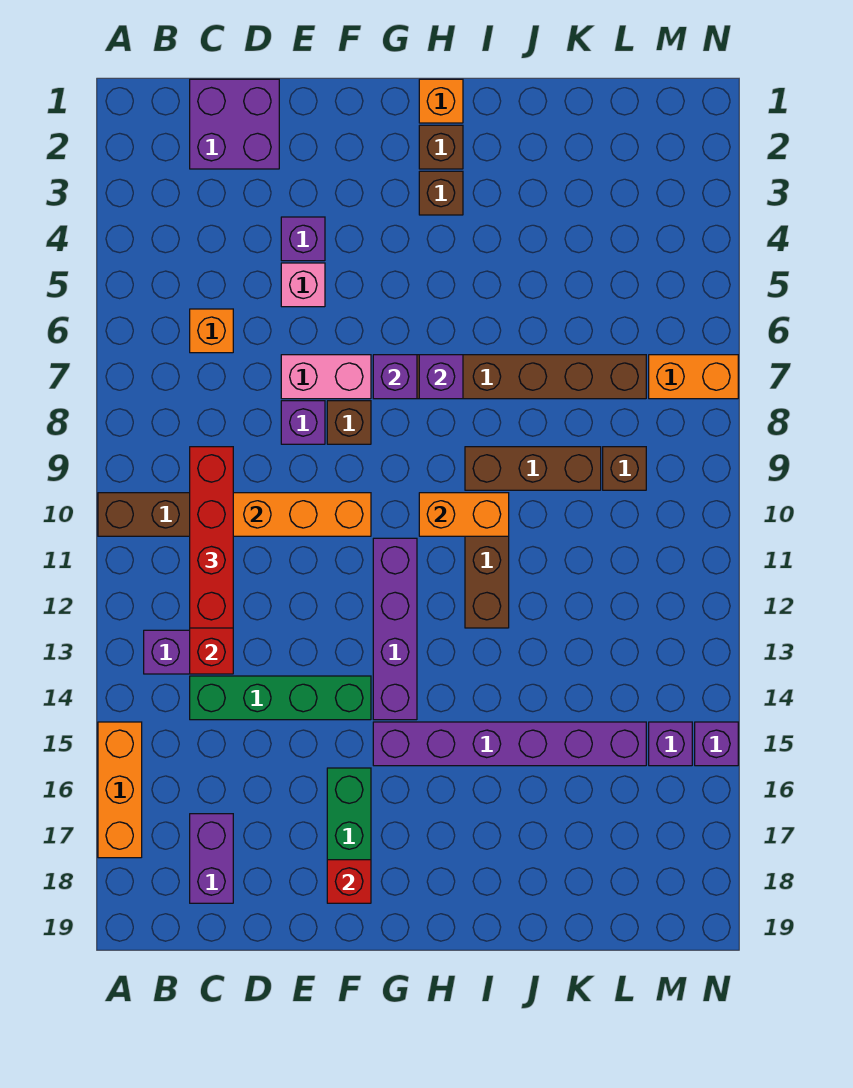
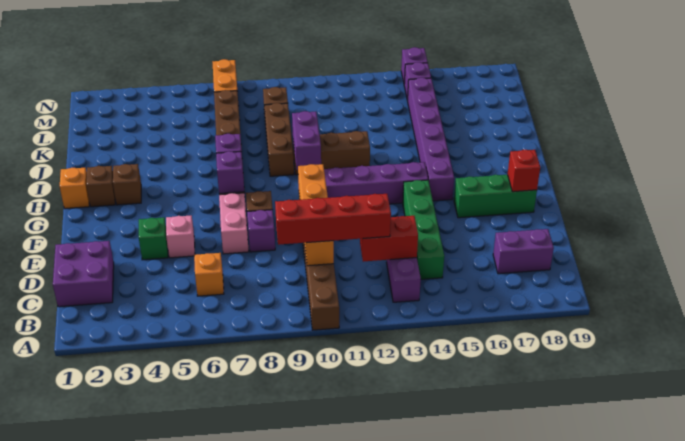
orange brick A15:A17 level 1 -> none
purple brick E4 level 1 -> green brick E4 level 1
orange brick H10:I10 level 2 -> purple brick H10:I10 level 2

